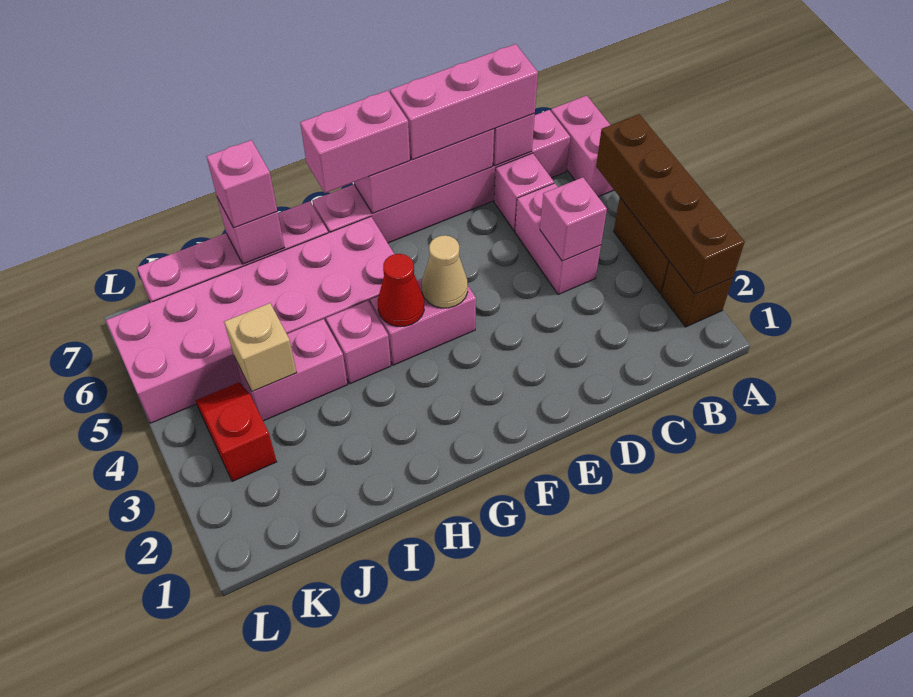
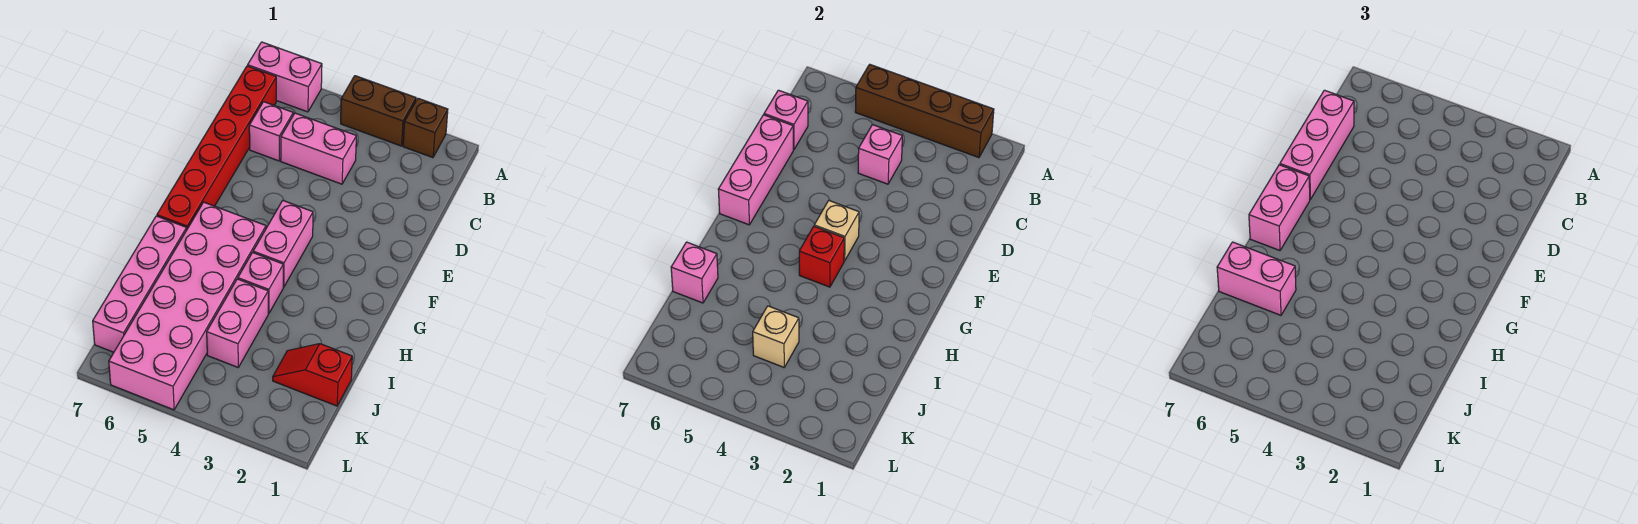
pink brick B7:G7 level 1 -> red brick B7:G7 level 1
tan cone F4 level 2 -> tan brick F4 level 2
red cone G4 level 2 -> red brick G4 level 2
pink brick I7 level 3 -> pink brick I6:I7 level 3
red slope K3:K4 level 1 top 3 -> red slope J1:J2 level 1 top 1

